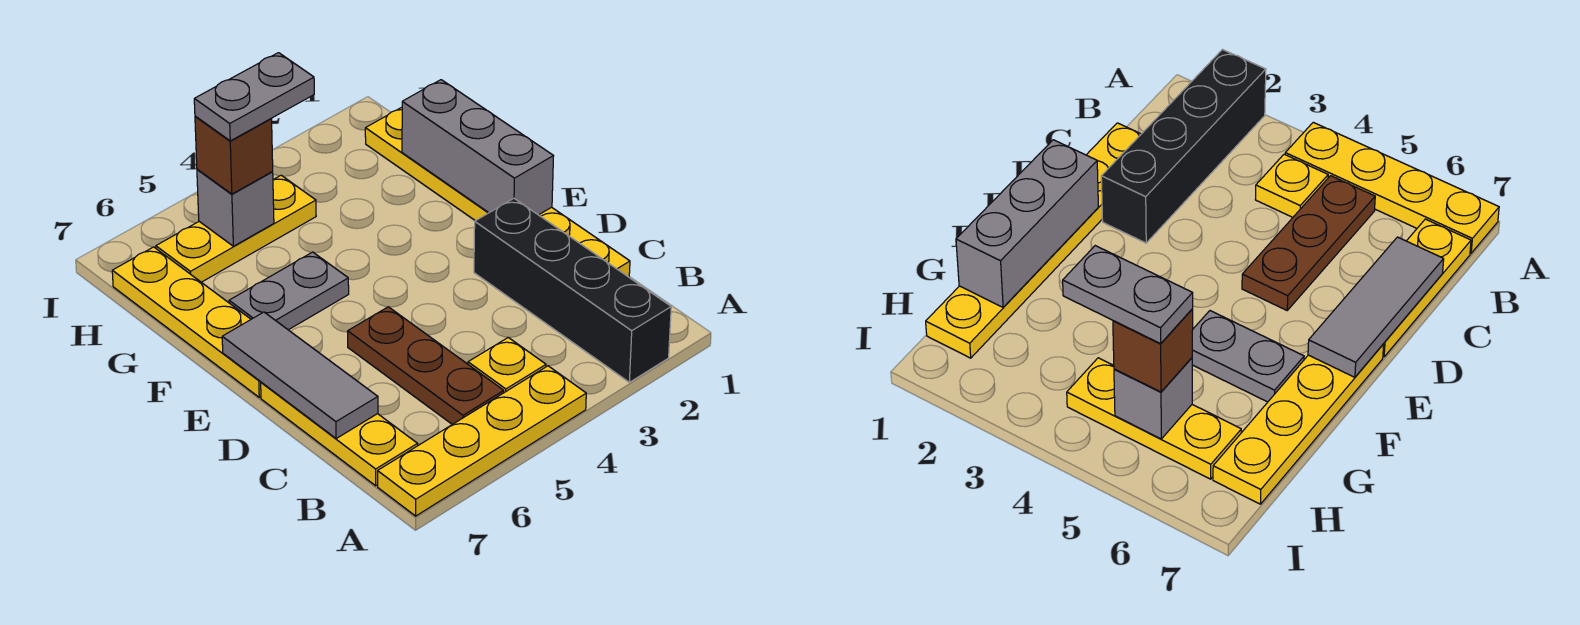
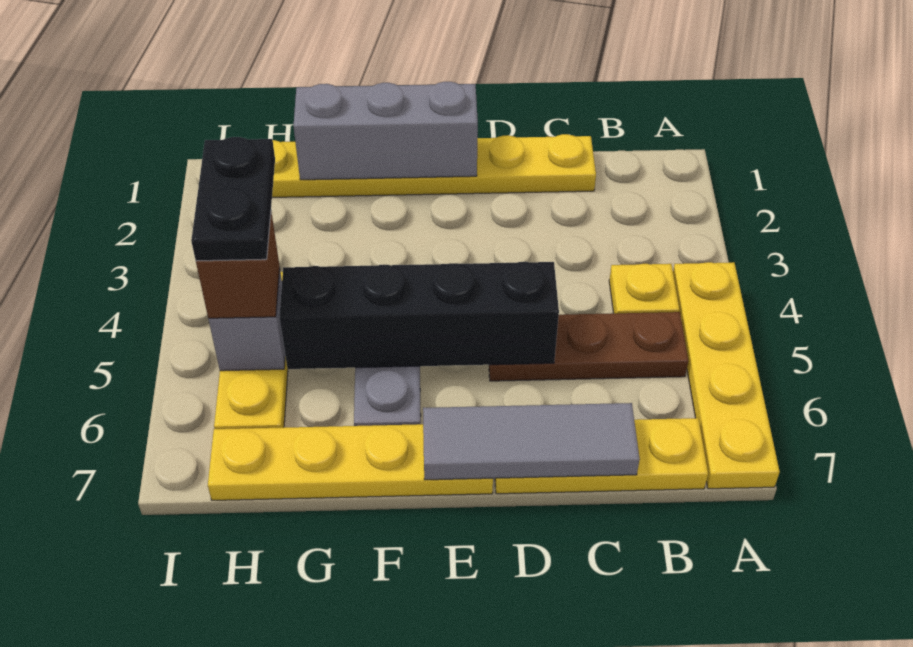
black brick A2:D2 level 1 -> black brick D5:G5 level 2
grey plate H4:H5 level 4 -> black plate H4:H5 level 4

